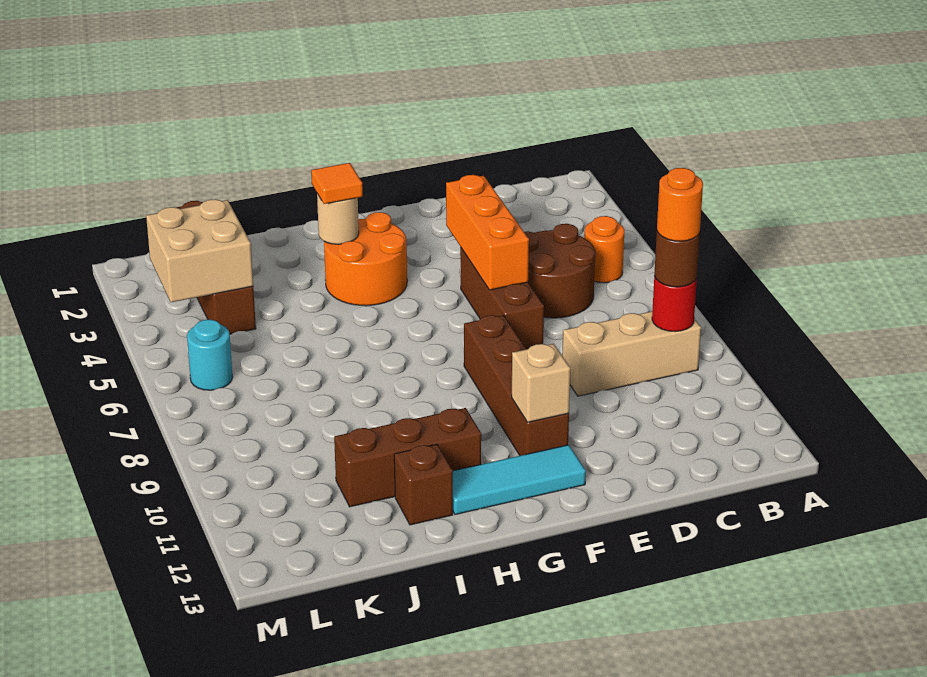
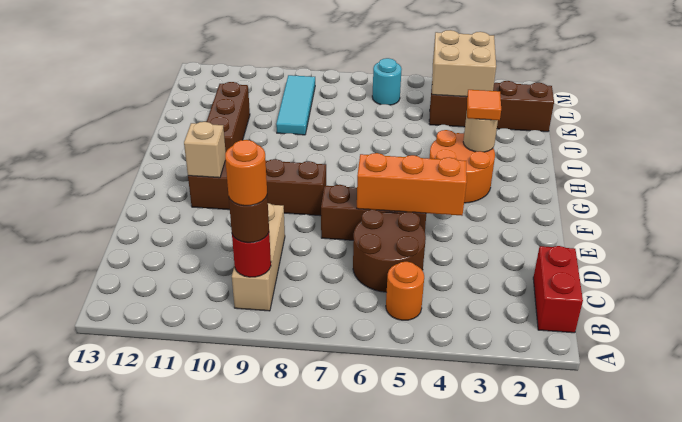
none -> red brick B1:C1 level 1
cyan tile F12:H12 level 1 -> cyan tile J9:L9 level 1
brown brick I12 level 1 -> none

